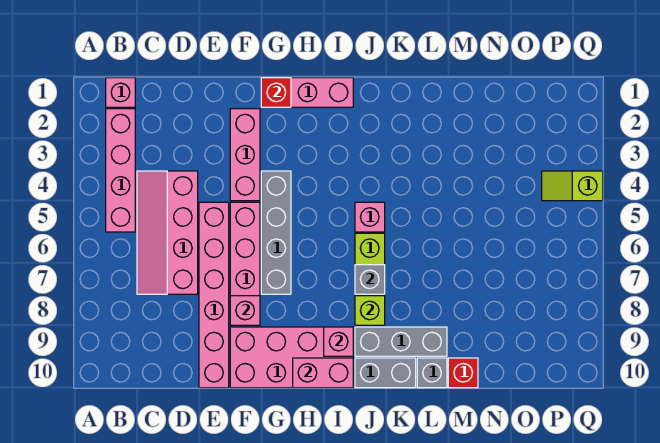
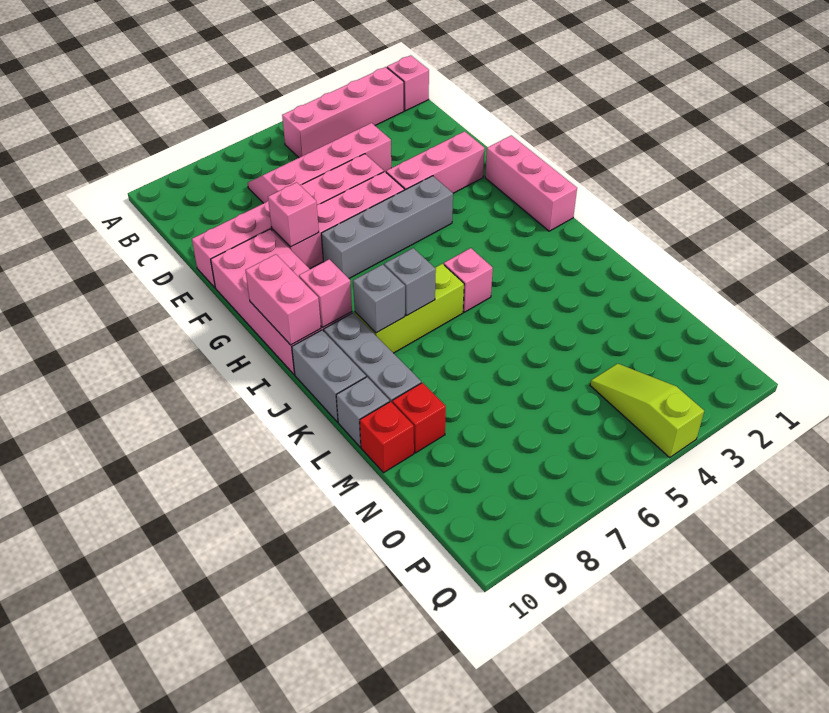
red brick G1 level 2 -> red brick M9 level 1
lime brick J8 level 2 -> grey brick J8 level 2
lime slope P4:Q4 level 1 top Q -> lime slope O4:Q4 level 1 top Q

